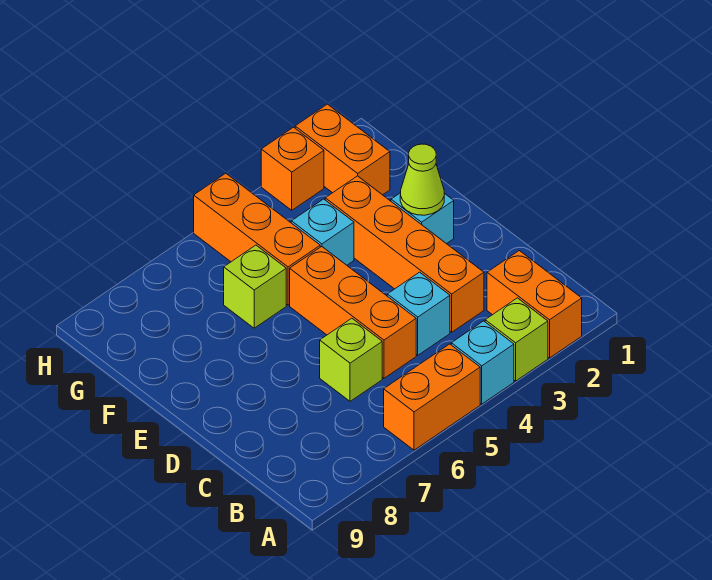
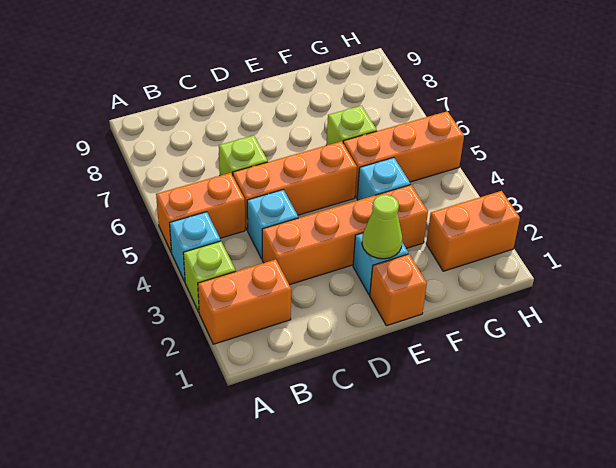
orange brick A5:A6 level 1 -> orange brick A5:B5 level 1
orange brick H3 level 1 -> orange brick E1 level 1

